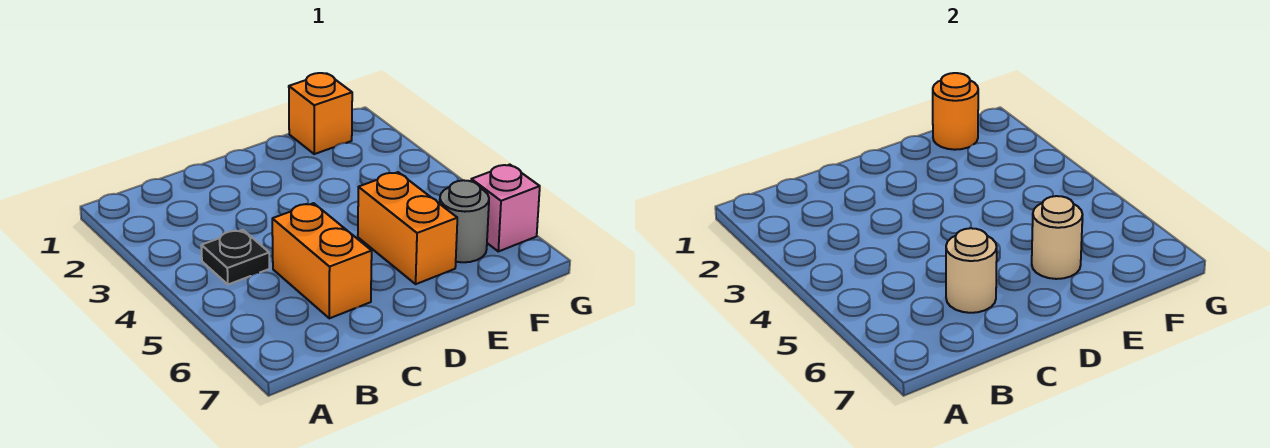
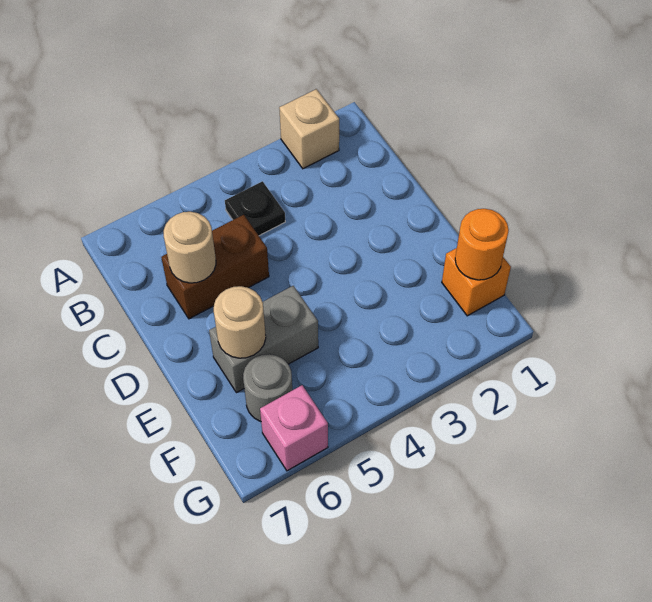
none -> tan brick A2 level 1
orange brick C5:C6 level 1 -> brown brick C5:C6 level 1
orange brick E5:E6 level 1 -> grey brick E5:E6 level 1

